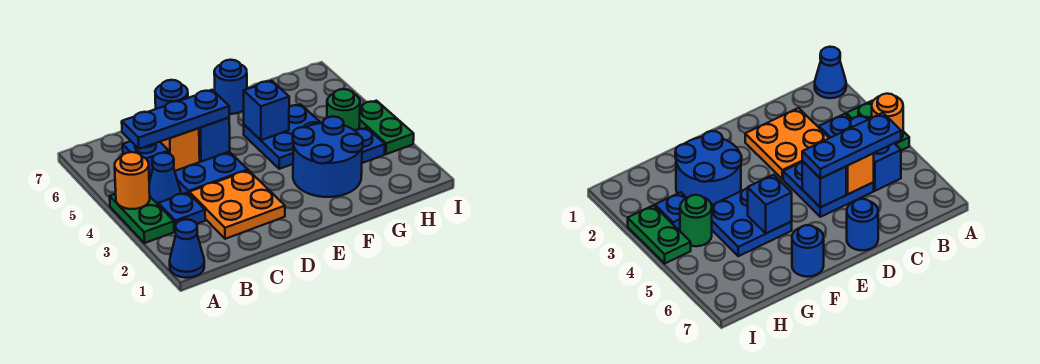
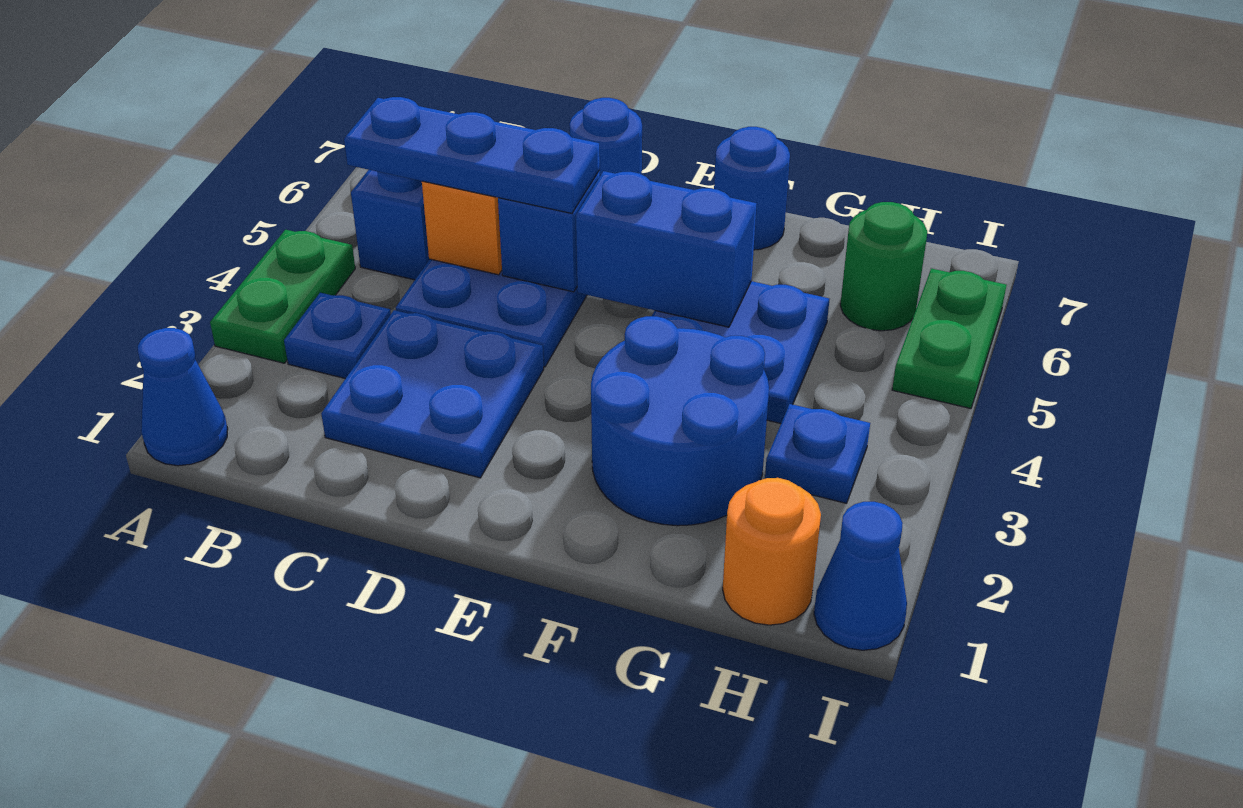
orange round brick A4 level 2 -> orange round brick H1 level 1
blue cone B4 level 1 -> blue cone I1 level 1
orange plate C2:D3 level 1 -> blue plate C2:D3 level 1
blue brick F5 level 2 -> blue brick E5:F5 level 2
green round brick H4 level 1 -> green round brick H6 level 1
green plate I3:I4 level 1 -> green plate I5:I6 level 1

